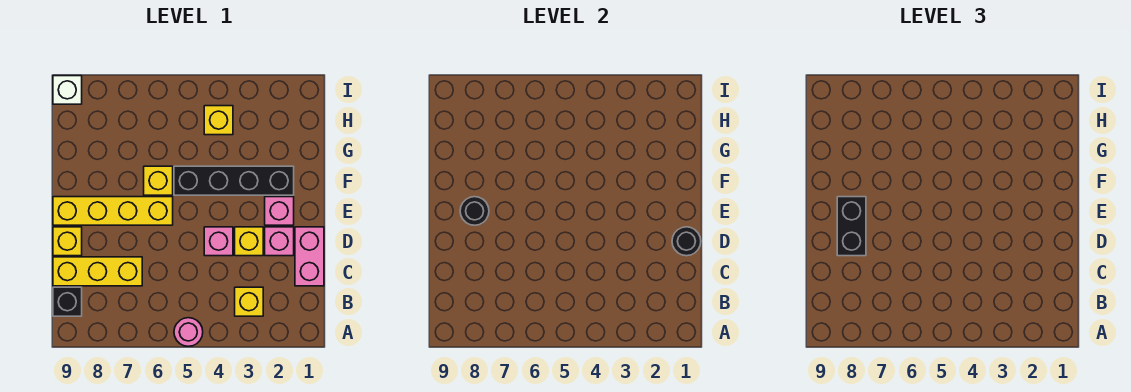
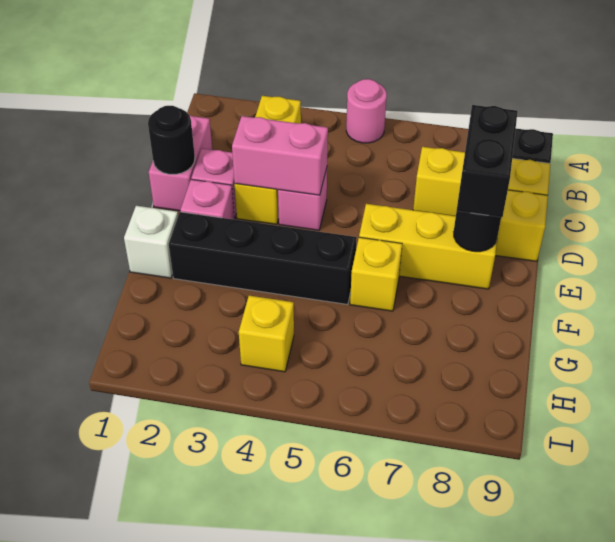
none -> pink brick D3:D4 level 2
yellow brick E6:E9 level 1 -> yellow brick E6:E8 level 1
white brick I9 level 1 -> white brick F1 level 1

